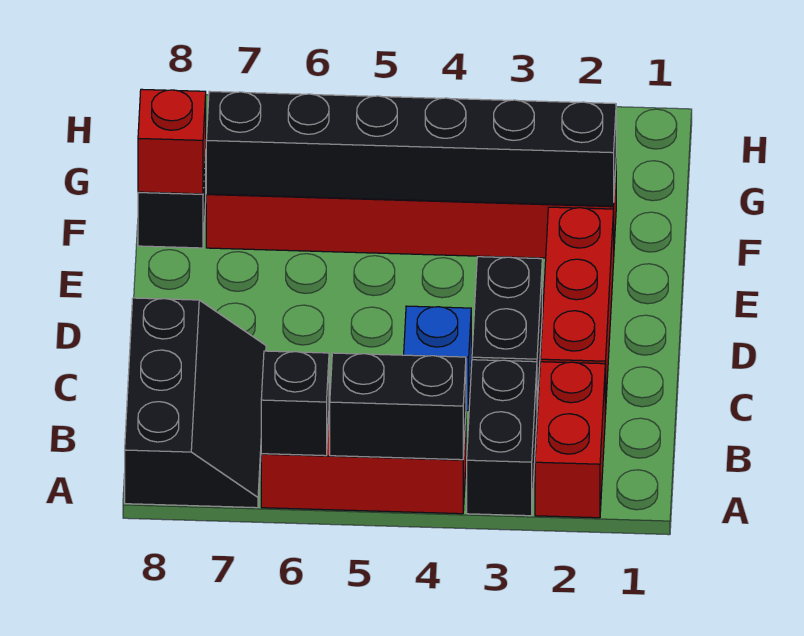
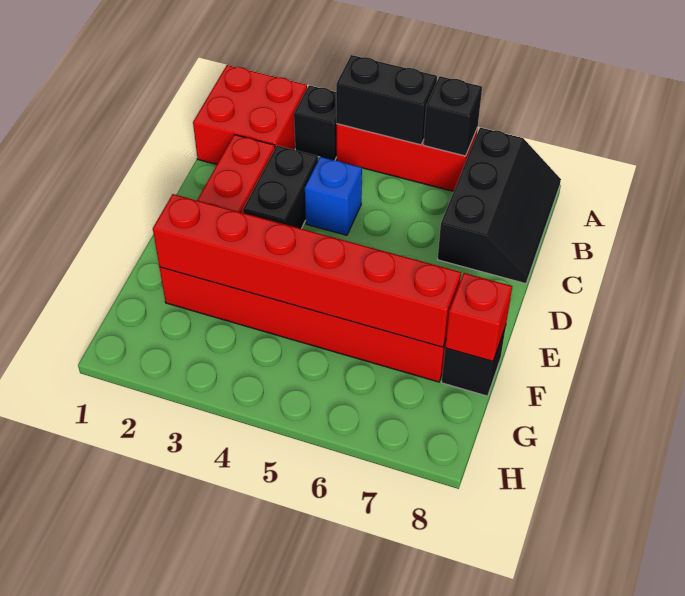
red brick A2:B2 level 1 -> red brick A1:B2 level 1
black brick A3:B3 level 1 -> black brick A3 level 1
black slope A7:C8 level 1 top 8 -> black slope A7:C8 level 1 top 7
black brick F2:F7 level 2 -> red brick F2:F7 level 2

